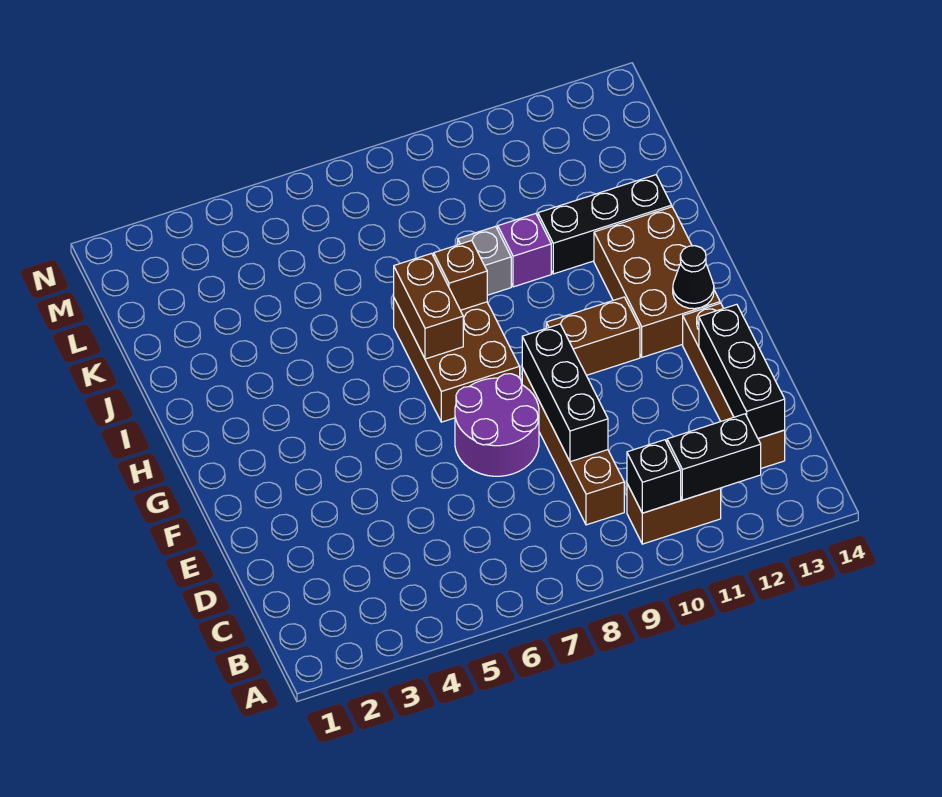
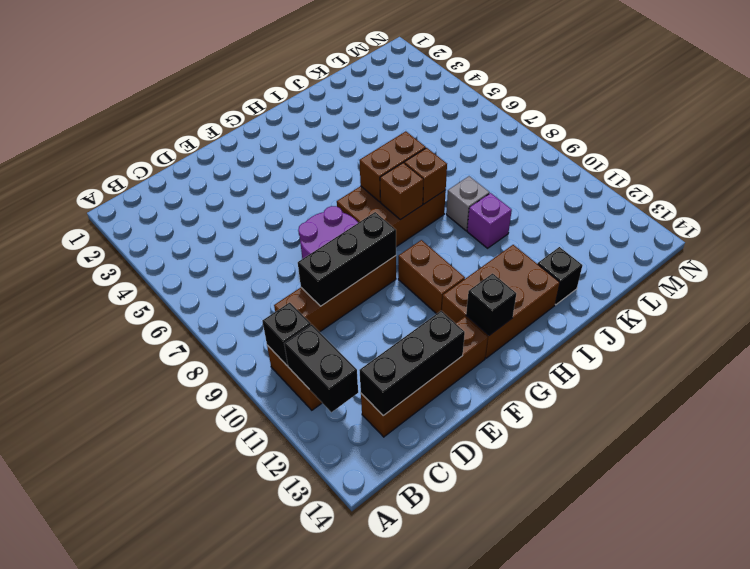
black cone G13 level 2 -> black brick G13 level 2
none -> brown brick H8 level 2
black brick J11:J13 level 1 -> black brick J13 level 1

